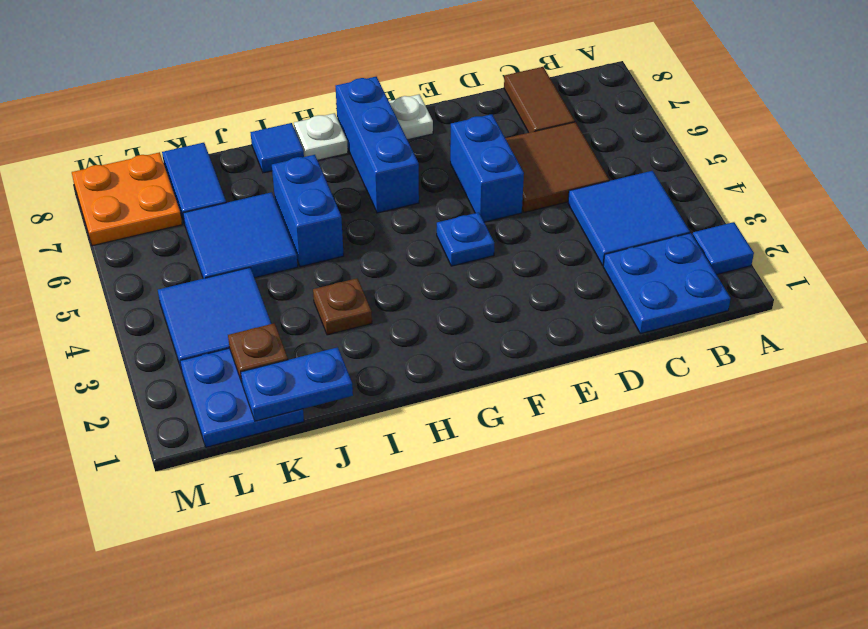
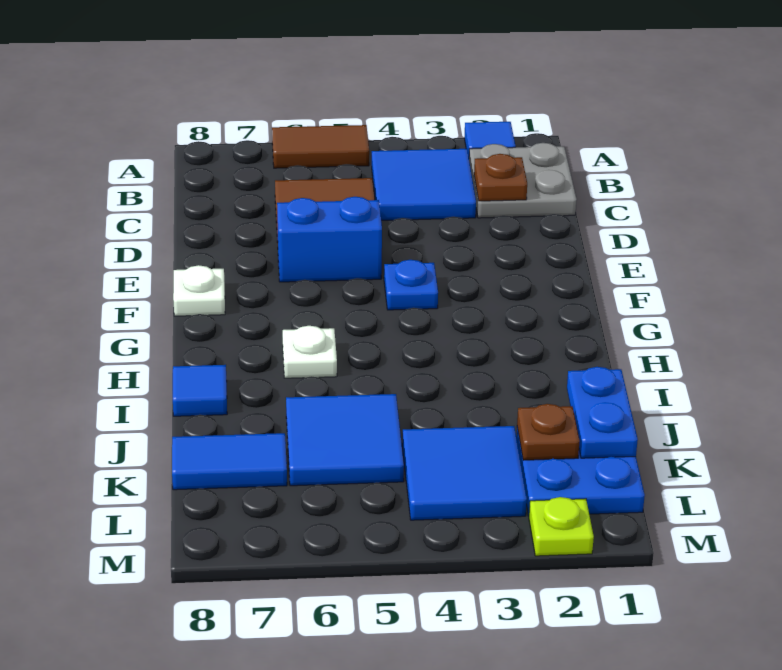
blue plate B1:C2 level 1 -> grey plate B1:C2 level 1
brown tile C7:C8 level 1 -> brown tile A5:A6 level 1
blue brick G6:G8 level 1 -> none
white plate H8 level 1 -> white plate H6 level 1
brown plate I3 level 1 -> brown plate C2 level 2
blue brick I5:I6 level 1 -> none
orange plate L7:M8 level 1 -> none
none -> lime plate M2 level 1

